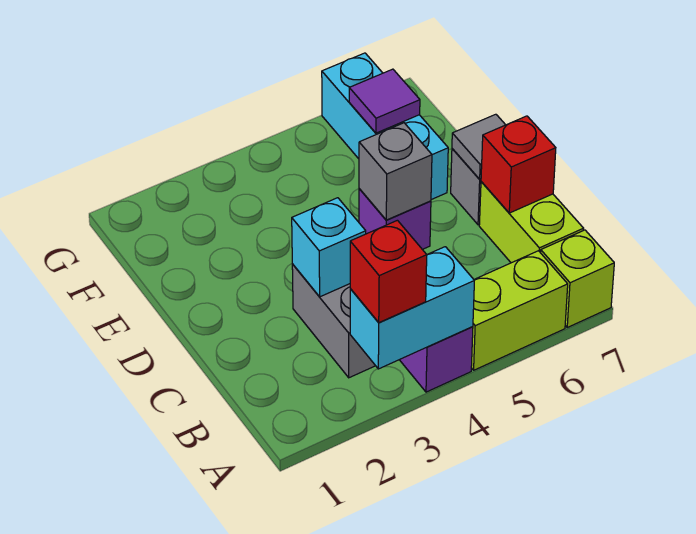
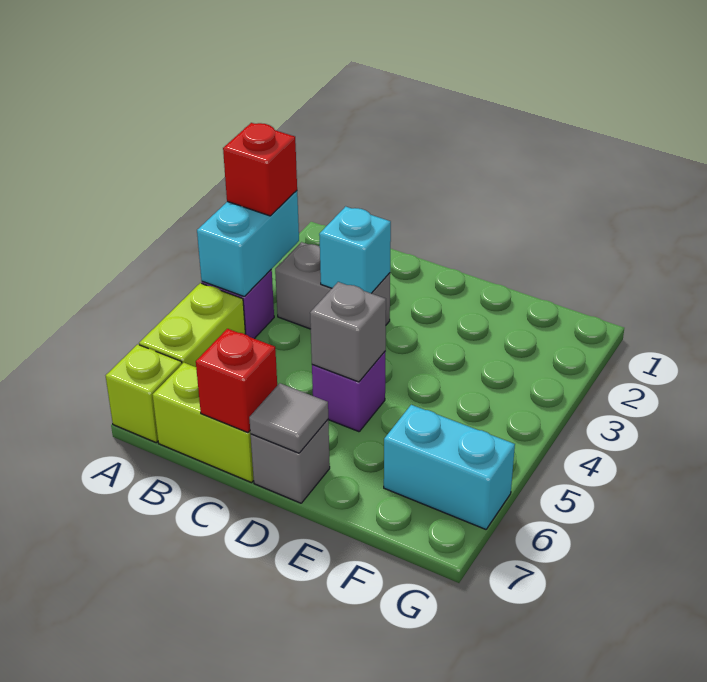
cyan brick E6:G6 level 1 -> cyan brick F6:G6 level 1
purple tile F6 level 2 -> none

